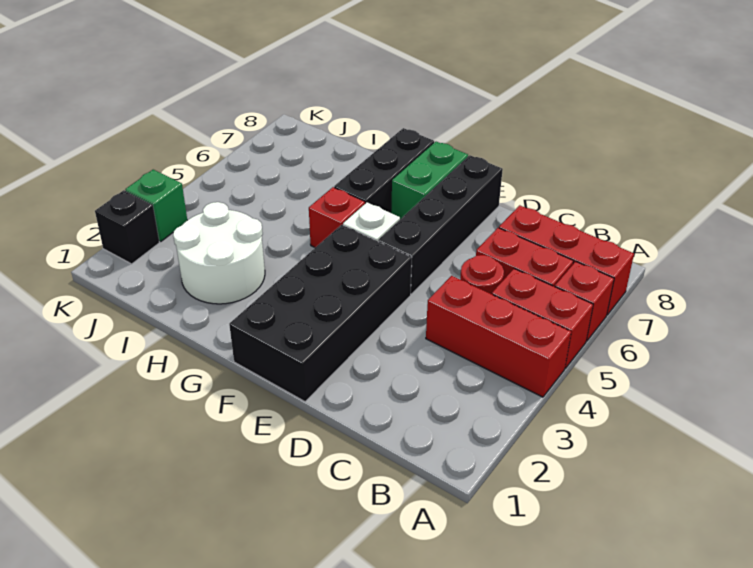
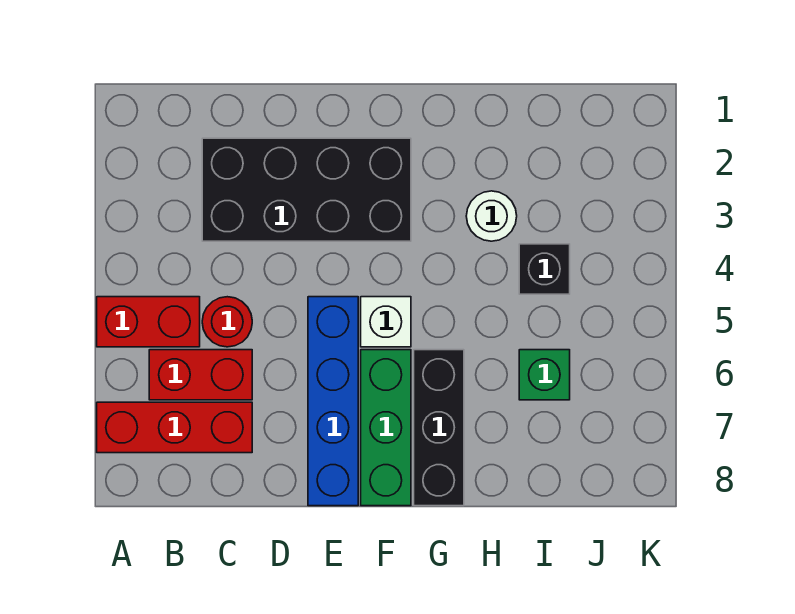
red brick A4:C4 level 1 -> none
red brick A6 level 1 -> none
black brick E1:F4 level 1 -> black brick C2:F3 level 1
black brick E5:E8 level 1 -> blue brick E5:E8 level 1
green brick F7:F8 level 1 -> green brick F6:F8 level 1
red brick G5 level 1 -> none
white round brick H2:I3 level 1 -> white round brick H3 level 1
black brick K2 level 1 -> black brick I4 level 1
green brick K3 level 1 -> green brick I6 level 1

